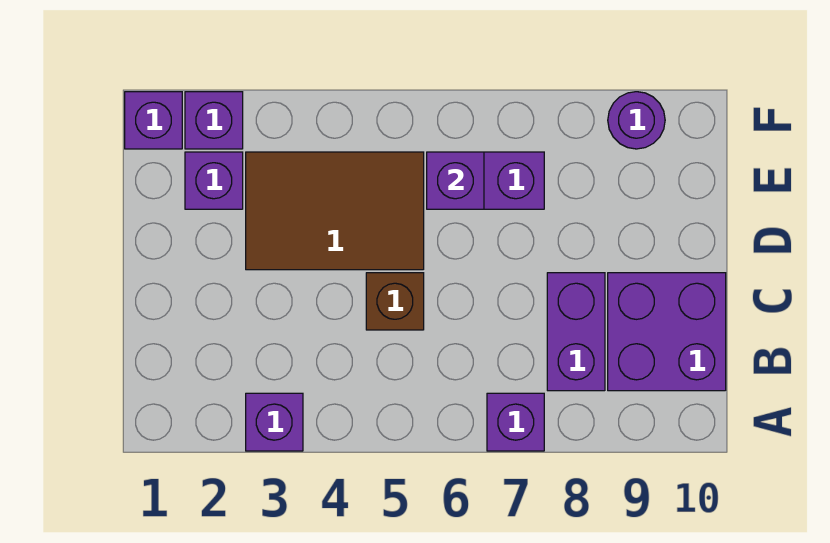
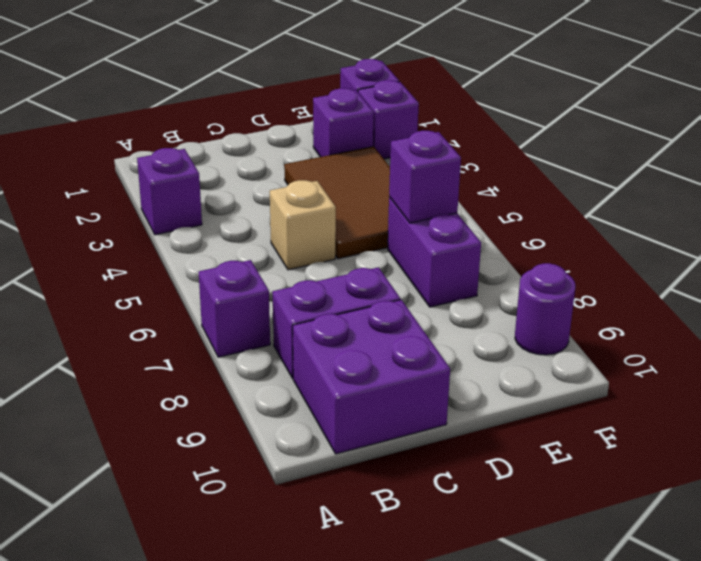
brown brick C5 level 1 -> tan brick C5 level 1

